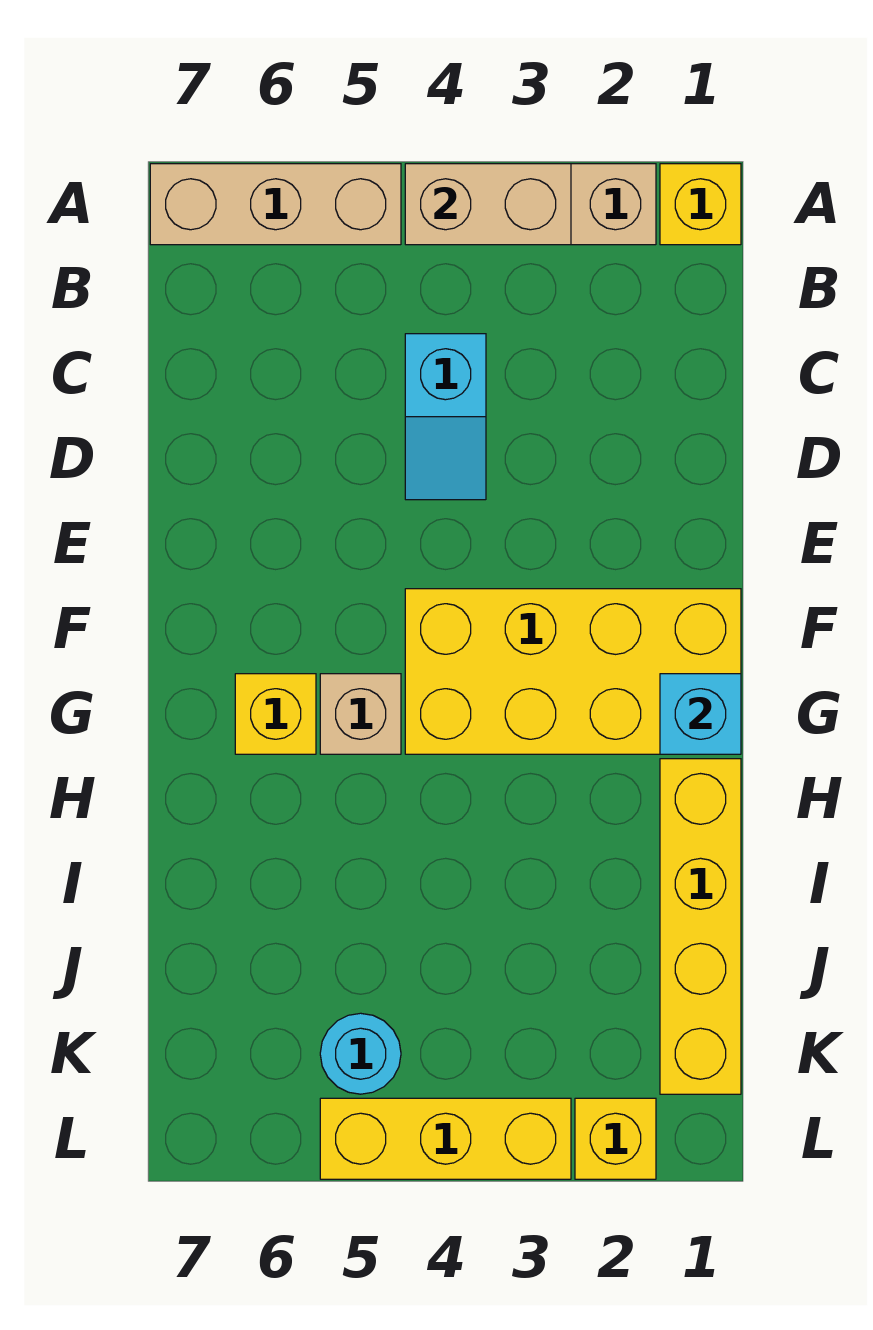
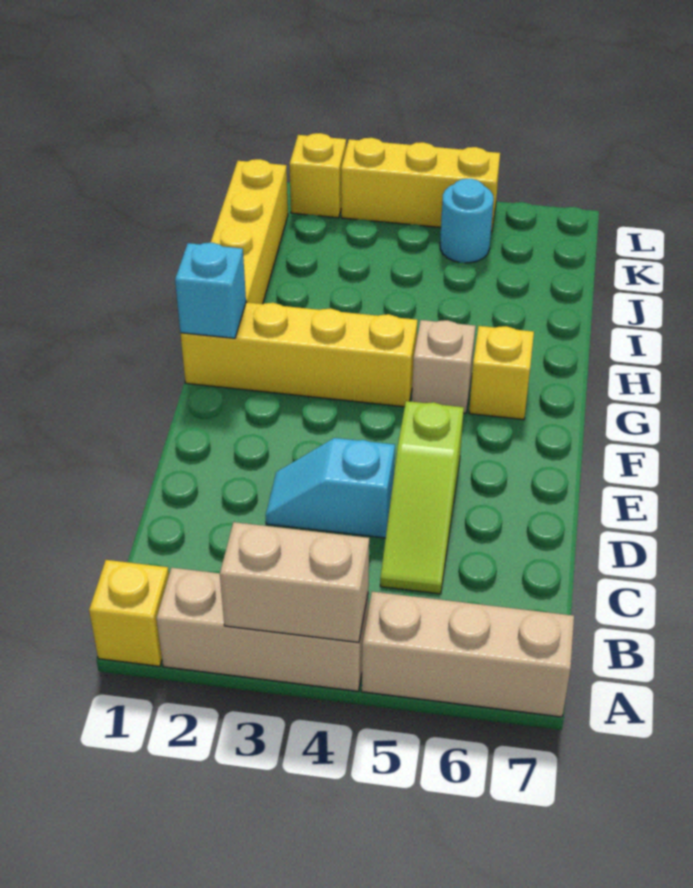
cyan slope C4:D4 level 1 top C -> cyan slope D3:D4 level 1 top 4
none -> lime slope C5:E5 level 1 top E
yellow brick F1:G4 level 1 -> yellow brick G1:G4 level 1

